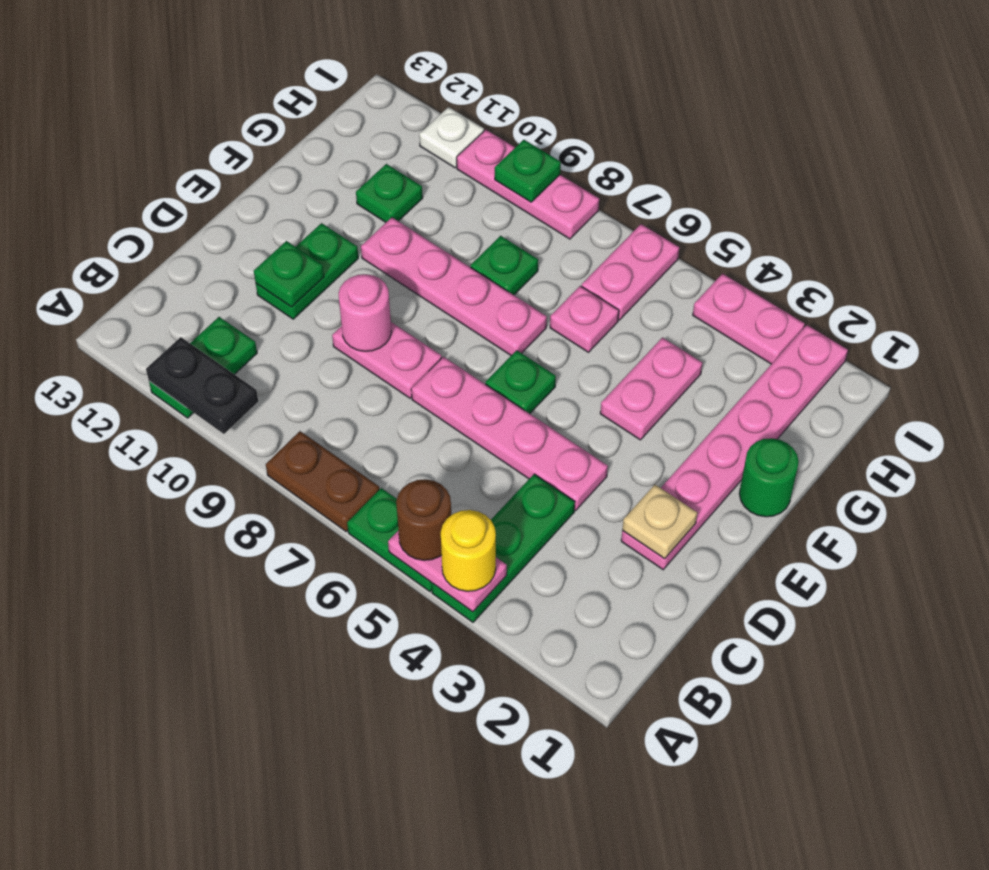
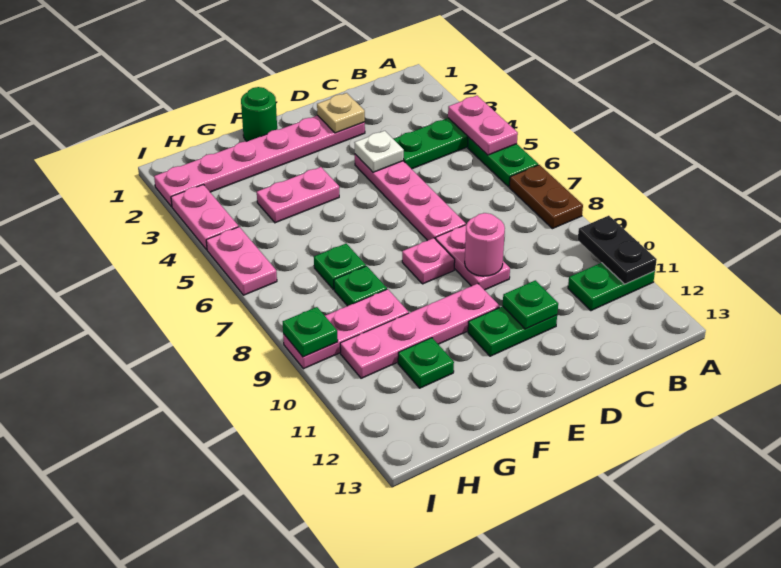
yellow round brick A4 level 3 -> none
brown round brick A5 level 3 -> none
green plate E6 level 1 -> green plate G7 level 1
pink plate F7:F10 level 1 -> pink plate E10:H10 level 1
pink plate G6 level 1 -> pink plate E8 level 1
pink plate H6:I6 level 1 -> pink plate I5:I6 level 1
pink plate I8:I10 level 1 -> pink plate G9:I9 level 1
white plate I11 level 1 -> white plate D4 level 2

